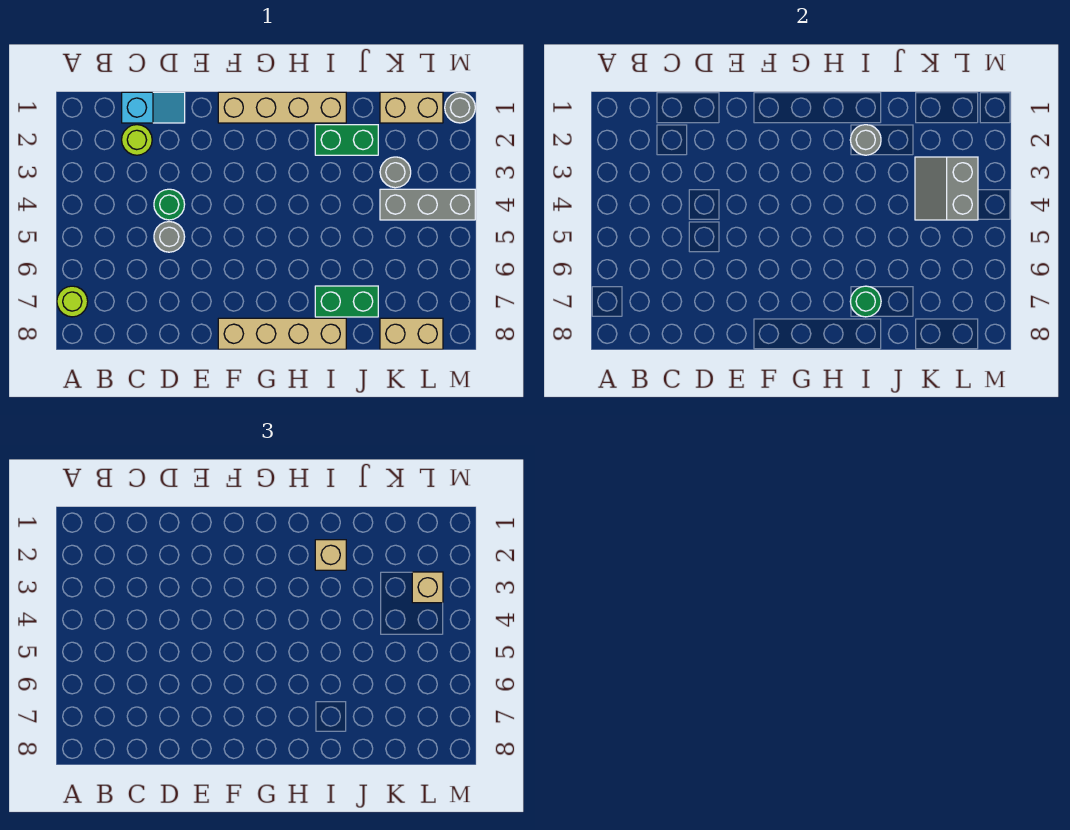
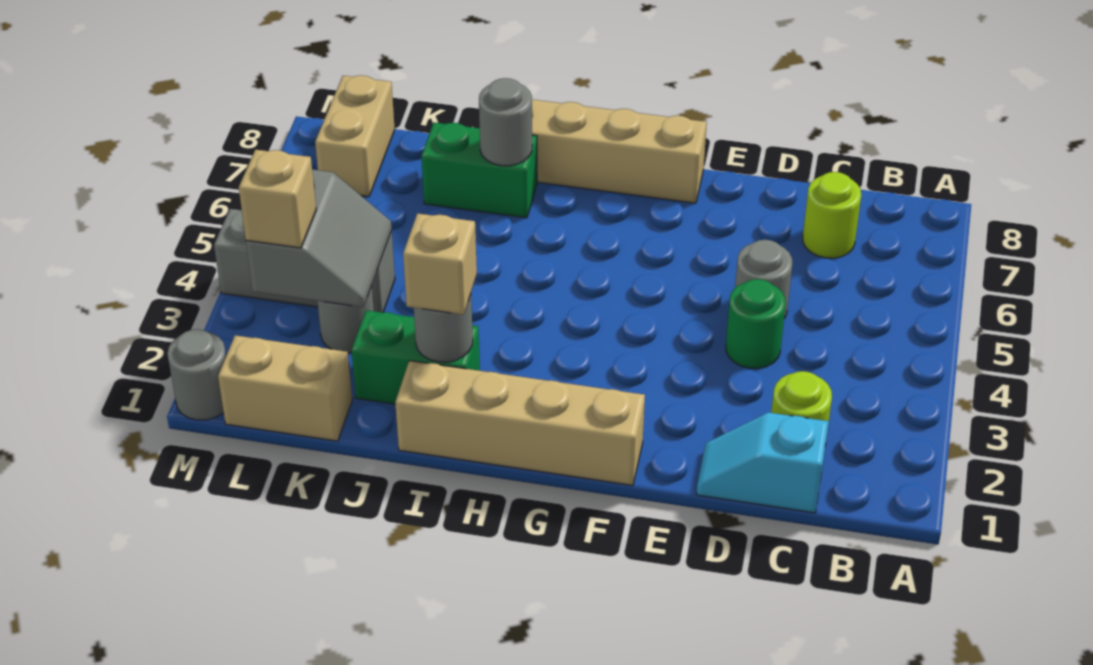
lime round brick A7 level 1 -> lime round brick C7 level 1
green round brick I7 level 2 -> grey round brick I7 level 2
tan brick K8:L8 level 1 -> tan brick L7:L8 level 1

